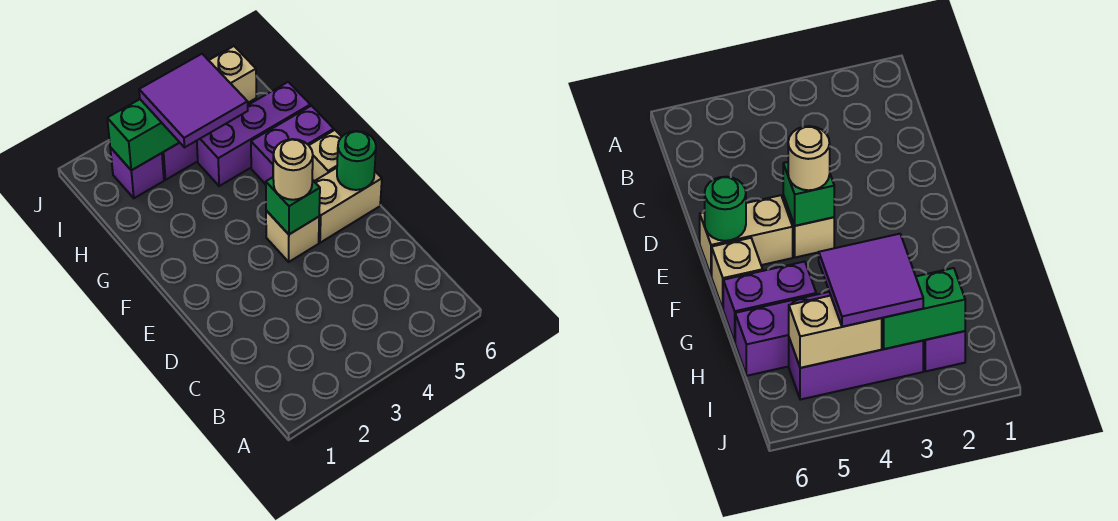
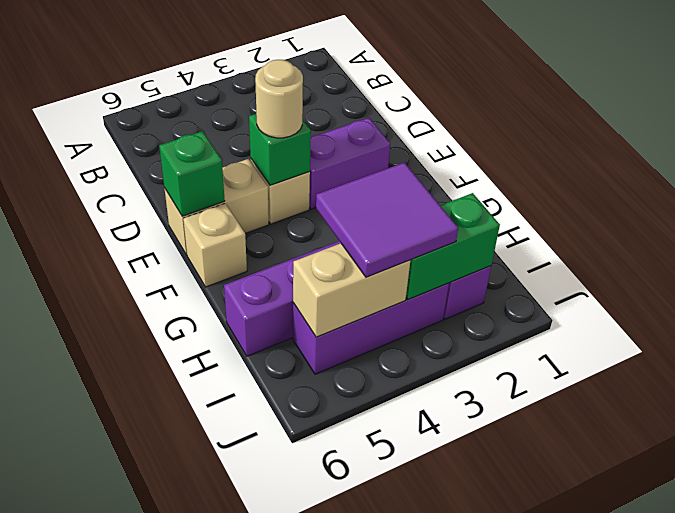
green round brick E6 level 2 -> green brick E6 level 2
purple brick G5:G6 level 1 -> purple brick E2:E3 level 1

